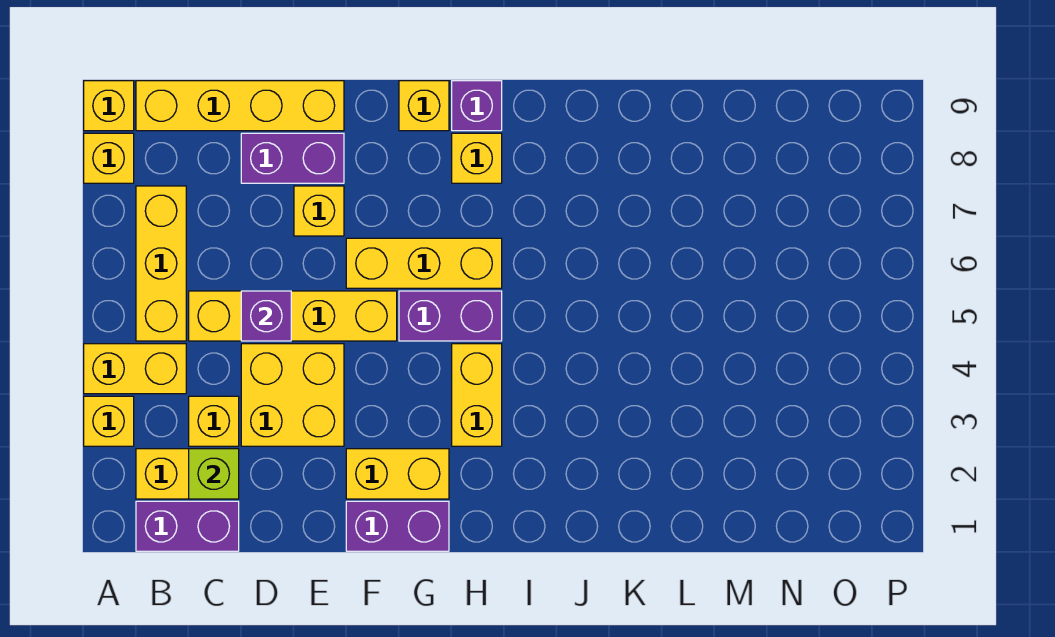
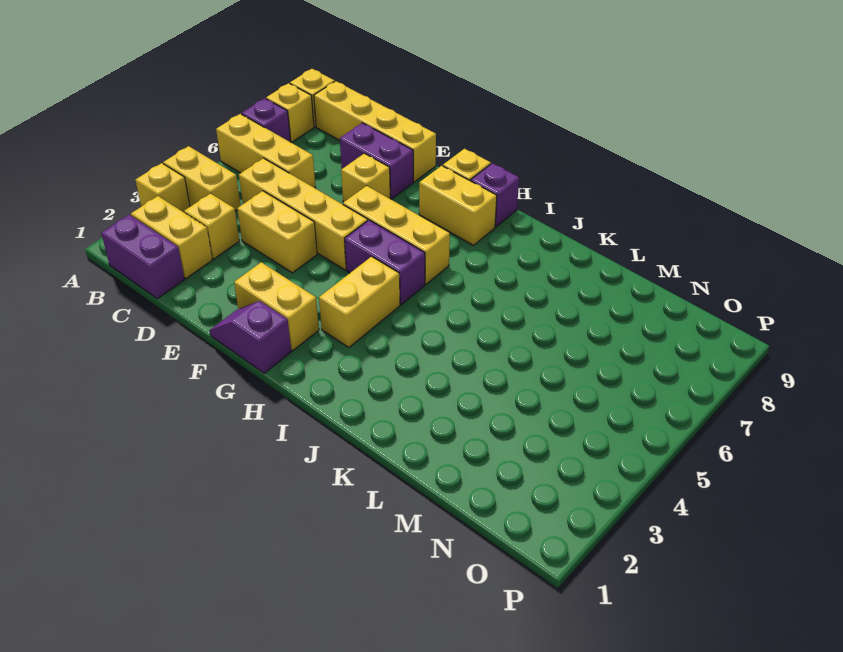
yellow brick B5:B7 level 1 -> yellow brick A6:C6 level 1
lime brick C2 level 2 -> none
yellow brick D3:E4 level 1 -> yellow brick D4:E4 level 1
purple brick D5 level 2 -> purple brick A7 level 1
purple brick F1:G1 level 1 -> purple slope F1:G1 level 1 top G
yellow brick H8 level 1 -> yellow brick G8:H8 level 1

